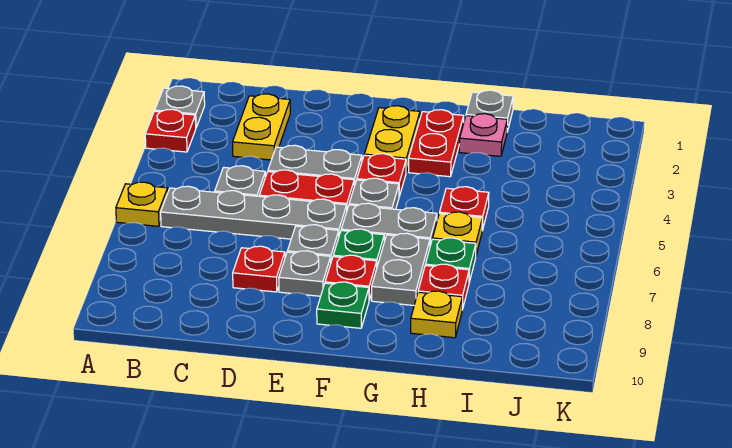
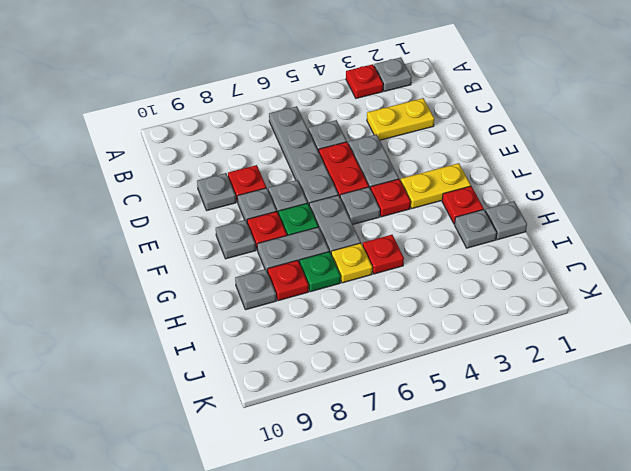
yellow plate A6 level 1 -> none
none -> grey plate D9 level 1
green plate F9 level 1 -> grey plate F9 level 1
red plate G2:G3 level 1 -> red plate G2 level 1
pink plate H2 level 1 -> grey plate H2 level 1
yellow plate H9 level 1 -> grey plate H9 level 1

